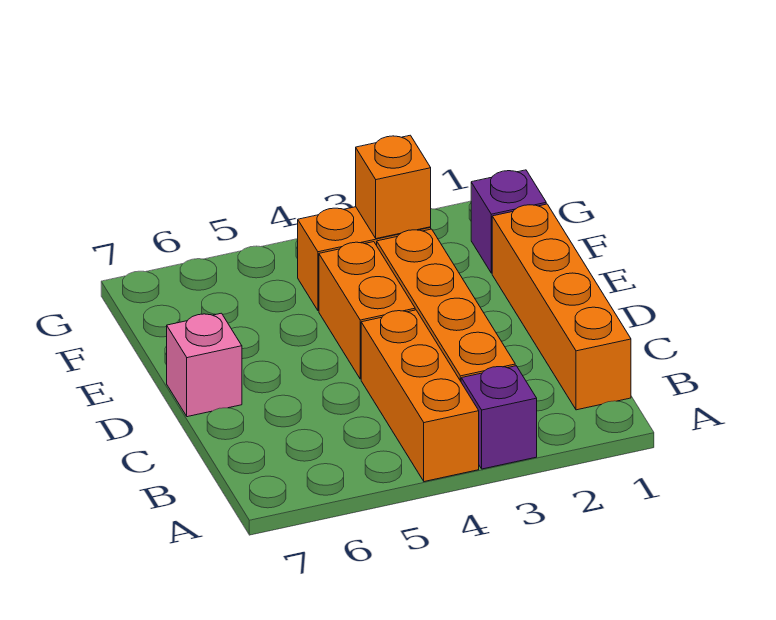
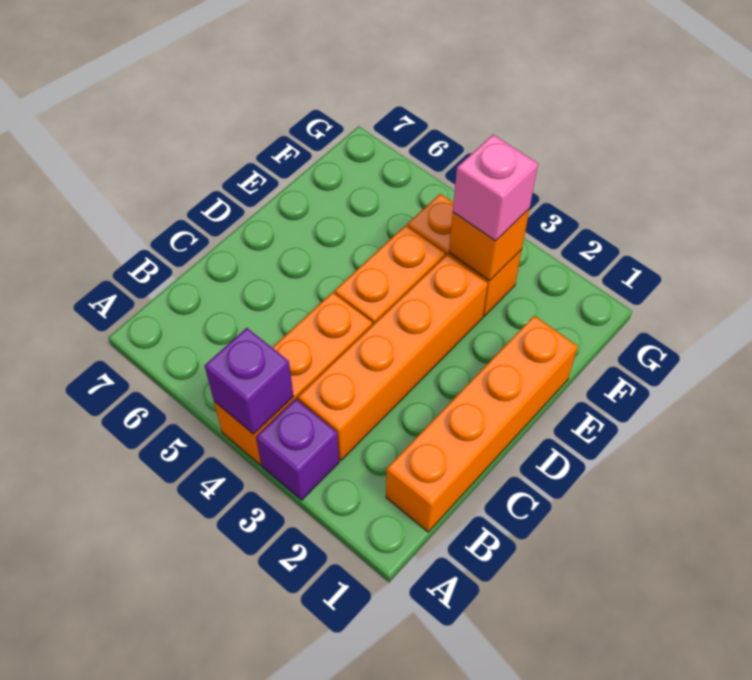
pink brick D7 level 1 -> pink brick F3 level 3
purple brick F1 level 1 -> purple brick A4 level 2

